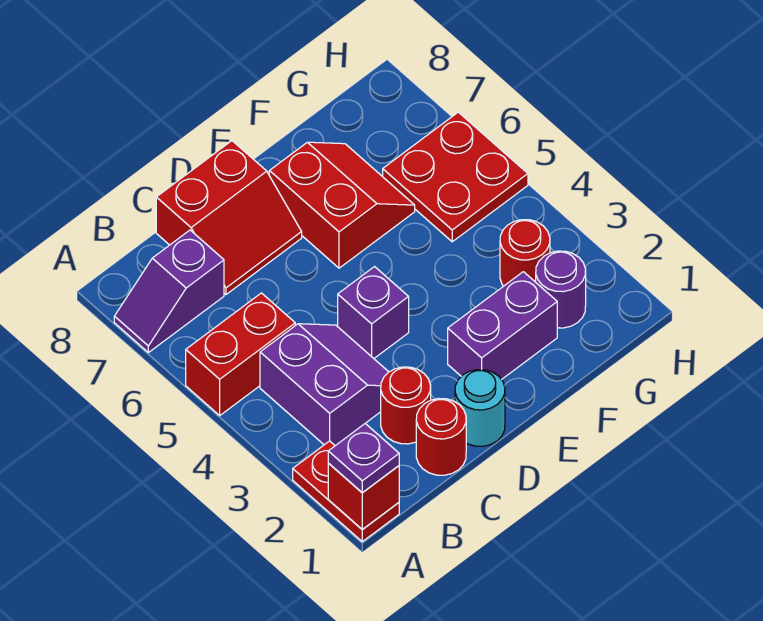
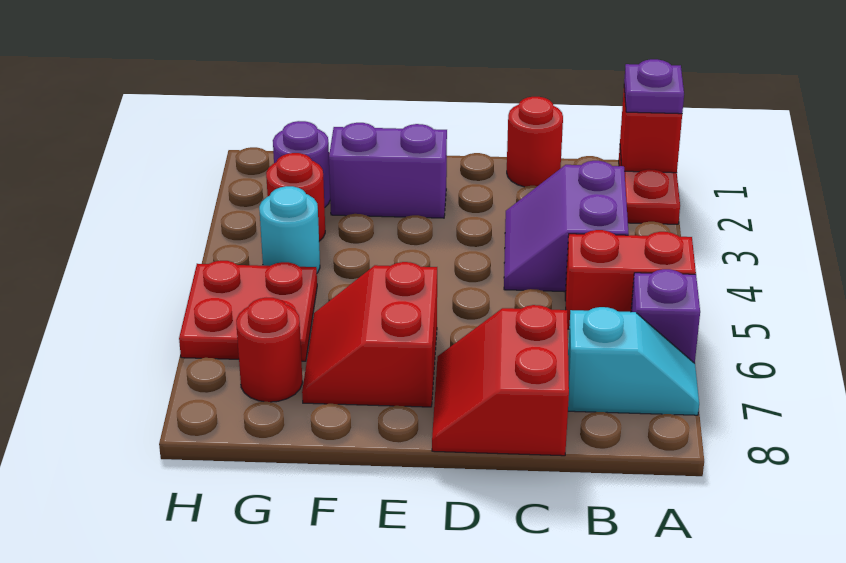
purple slope A7:B7 level 1 top B -> cyan slope A7:B7 level 1 top B
red round brick C2 level 1 -> red round brick G7 level 1
red slope C7:D8 level 1 top 8 -> red slope C7:D8 level 1 top C
cyan round brick D1 level 1 -> cyan round brick G4 level 1
purple brick D4 level 1 -> purple brick A6 level 1

